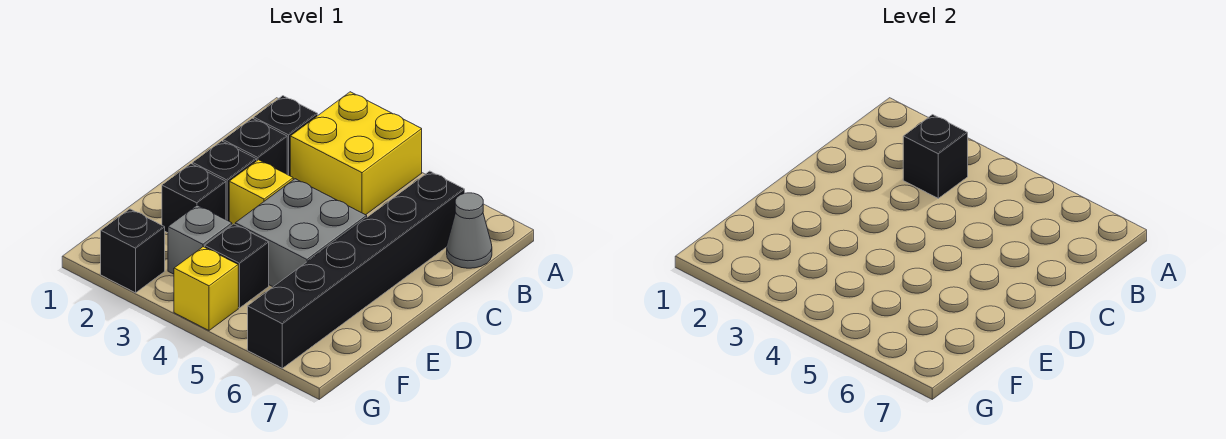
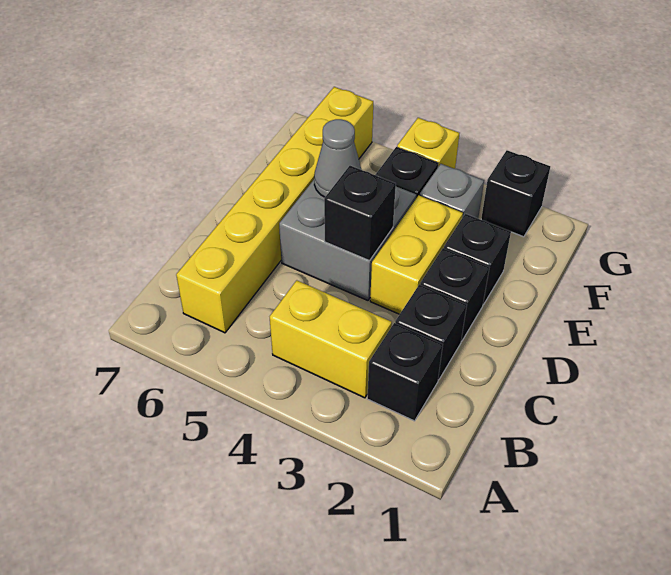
yellow brick A3:B4 level 1 -> yellow brick B3:B4 level 1
black brick B3 level 2 -> black brick D4 level 2
black brick B6:G6 level 1 -> yellow brick B6:G6 level 1
grey cone B7 level 1 -> grey cone E5 level 2
yellow brick D3 level 1 -> yellow brick D3:E3 level 1

